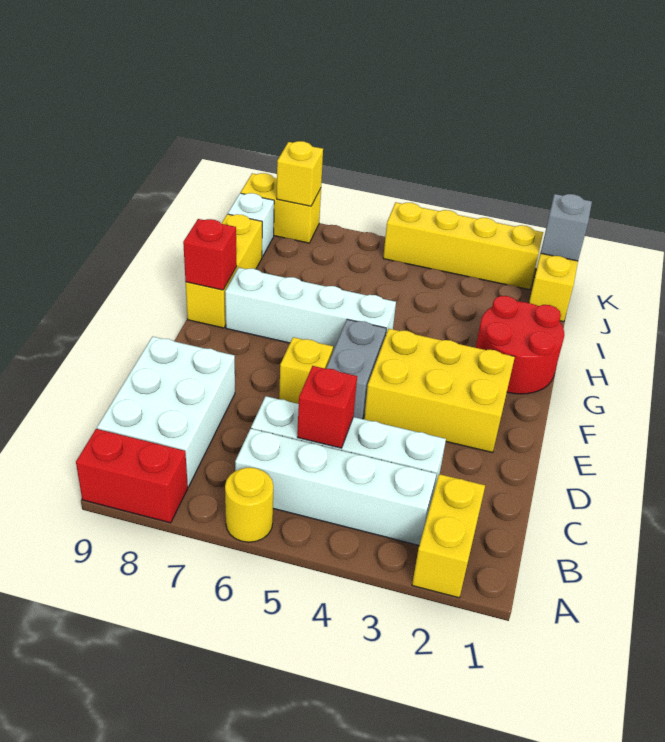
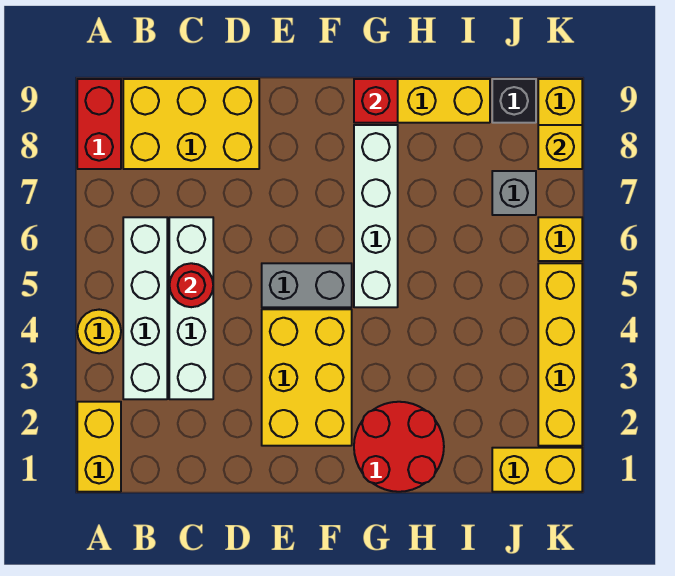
yellow brick A2:B2 level 1 -> yellow brick A1:A2 level 1
yellow round brick A6 level 1 -> yellow round brick A4 level 1
white brick B8:D9 level 1 -> yellow brick B8:D9 level 1
red brick C5 level 2 -> red round brick C5 level 2
yellow brick E6 level 1 -> yellow brick K6 level 1
white brick J9 level 1 -> black brick J9 level 1
grey brick K1 level 2 -> grey brick J7 level 1

